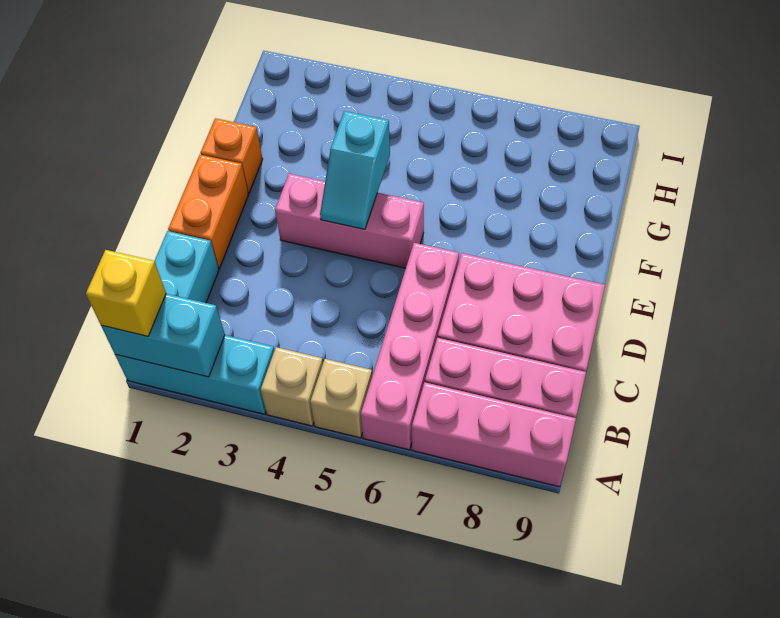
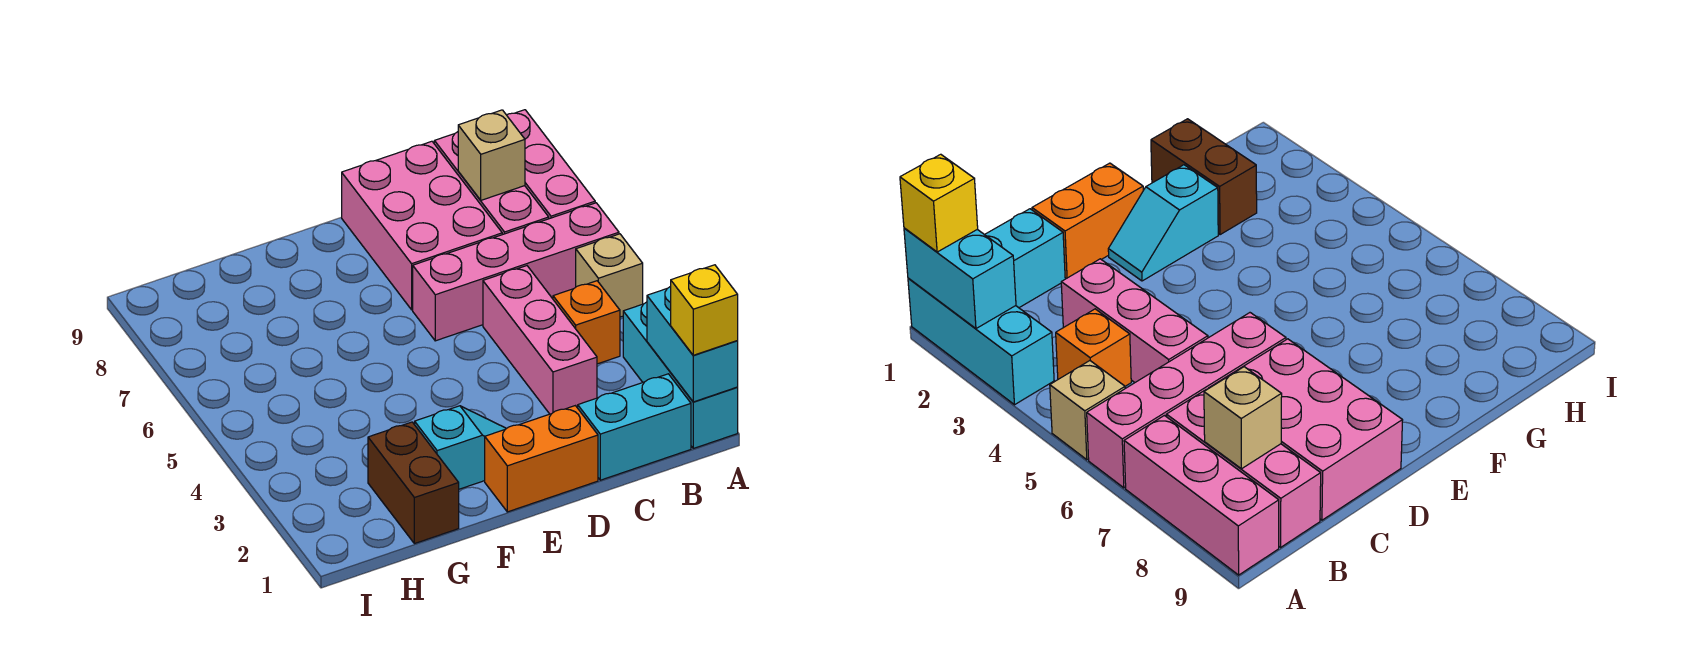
tan brick A4 level 1 -> tan brick B8 level 2
pink brick E3:E5 level 1 -> pink brick C3:C5 level 1
cyan slope E4:F4 level 2 top F -> cyan slope E2:F2 level 1 top F
orange brick F1 level 1 -> orange brick B4 level 1
none -> brown brick G1:G2 level 1

